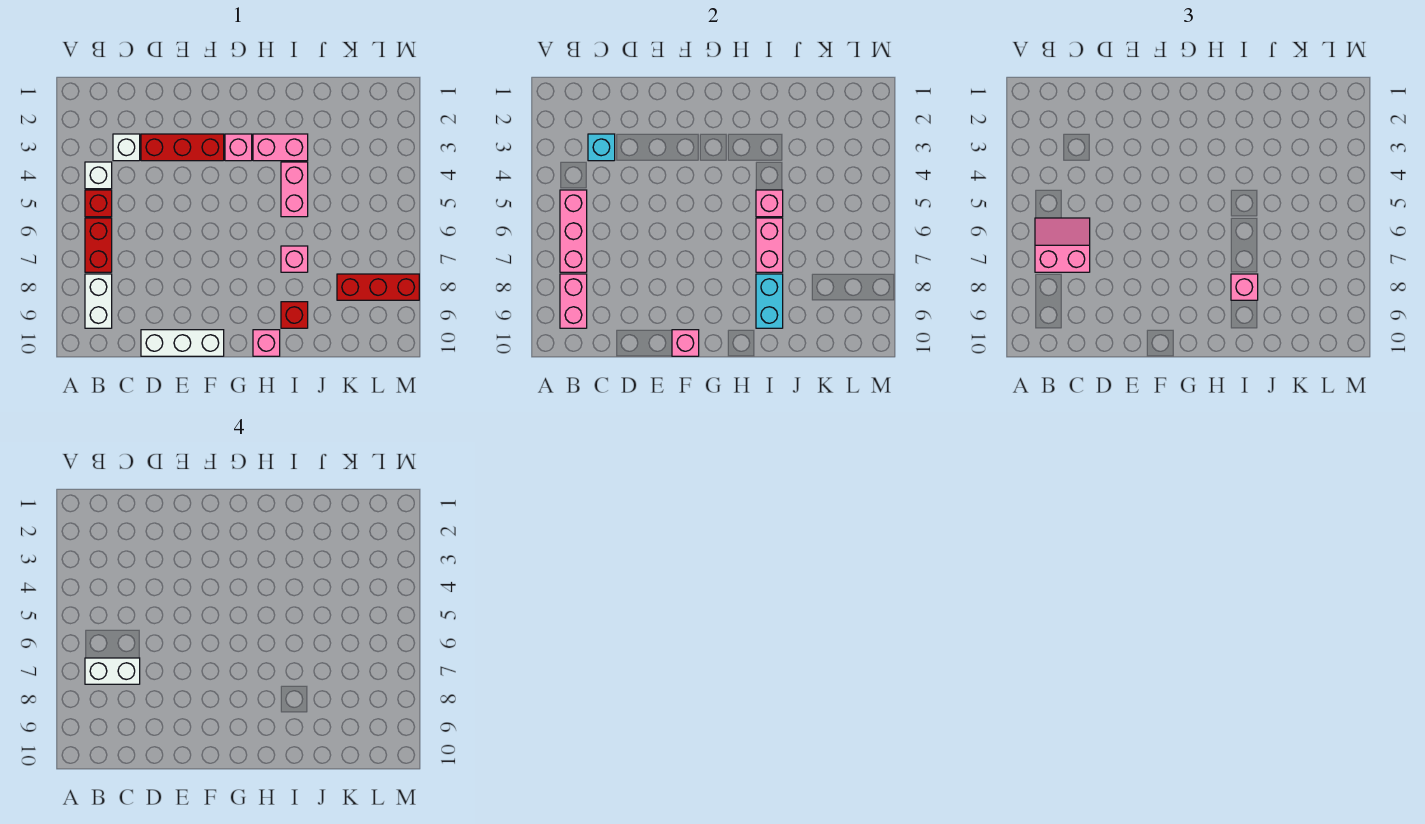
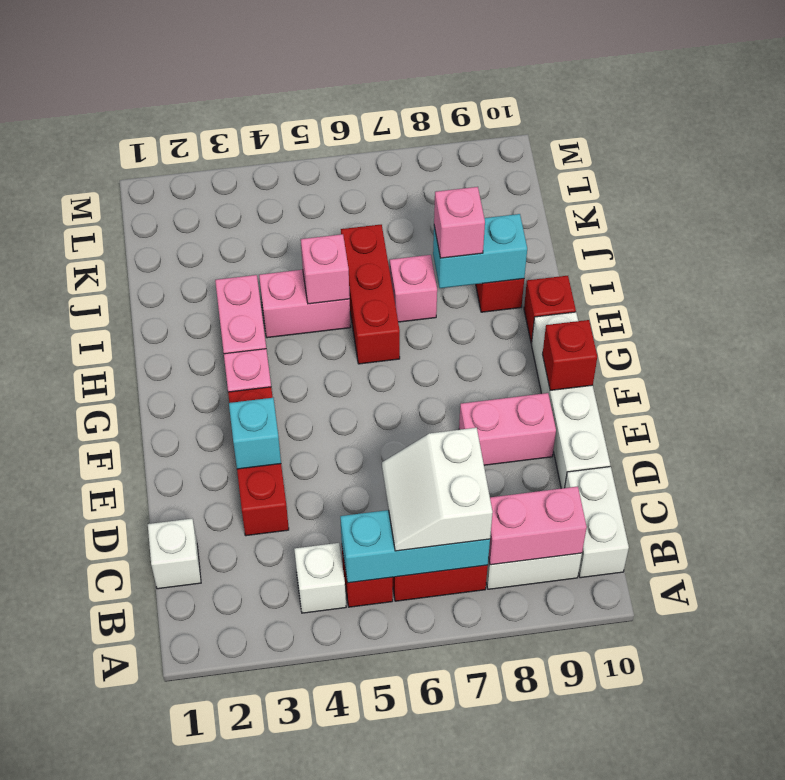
pink brick B5:B7 level 2 -> cyan brick B5:B7 level 2
pink slope B6:C7 level 3 top 7 -> white slope B6:C7 level 3 top 7
white brick B7:C7 level 4 -> white brick B10:C10 level 1
white brick C3 level 1 -> white brick C1 level 1
cyan brick C3 level 2 -> cyan brick E3 level 2
white brick D10:F10 level 1 -> white brick D10:G10 level 1
pink brick F10 level 2 -> red brick F10 level 2
pink brick H10 level 1 -> red brick H10 level 1
pink brick I6:I7 level 2 -> pink brick E8:E9 level 1
red brick K8:M8 level 1 -> red brick H6:J6 level 1

